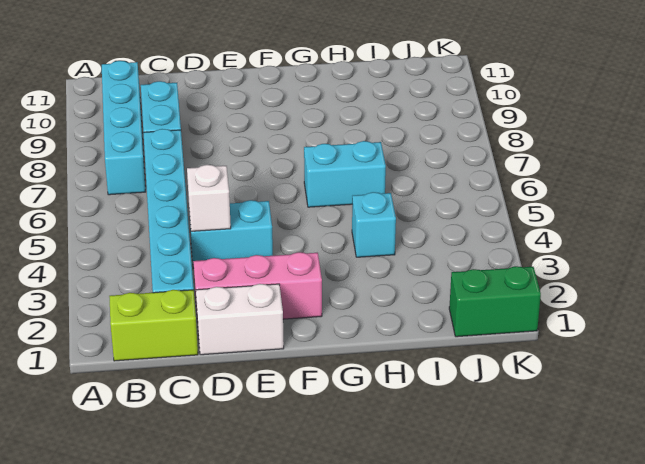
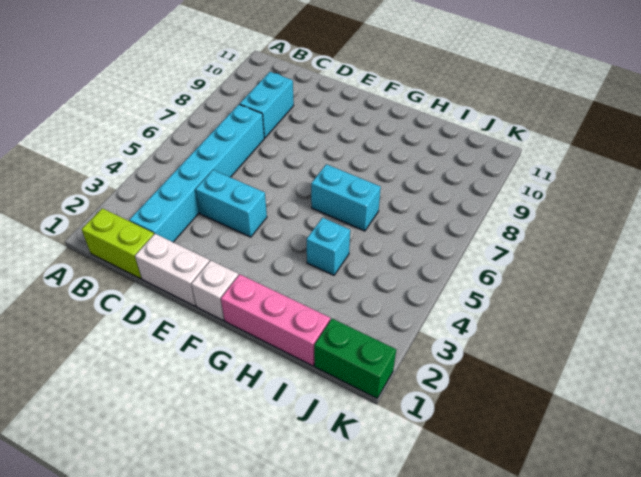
cyan brick B7:B10 level 1 -> none
pink brick D2:F2 level 1 -> pink brick G1:I1 level 1
white brick D4 level 2 -> white brick F1 level 1

